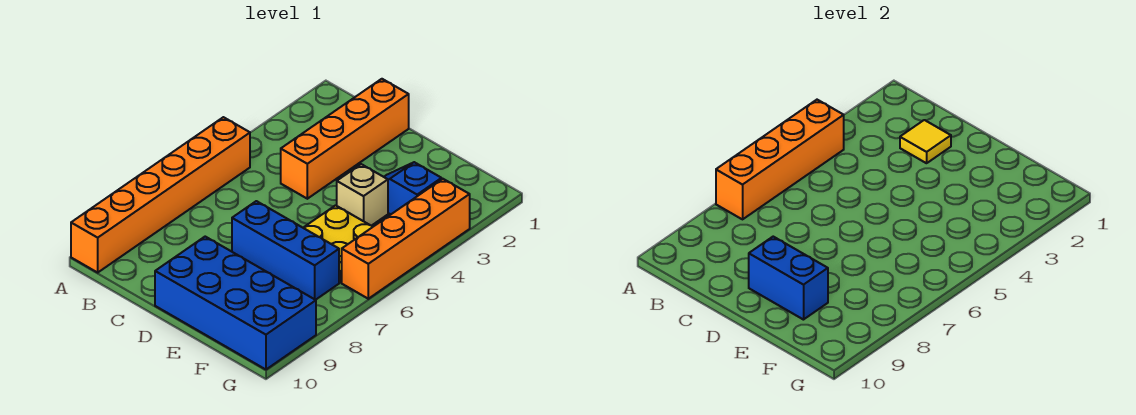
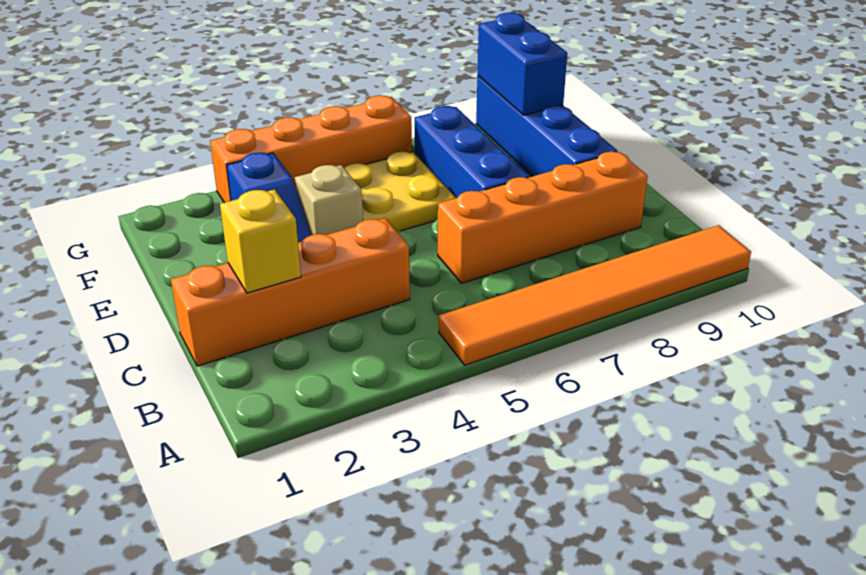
orange brick A4:A7 level 2 -> orange brick C6:C9 level 1
orange brick A5:A10 level 1 -> orange tile A5:A10 level 1
yellow tile C2 level 2 -> yellow brick C2 level 2
blue brick D9:G10 level 1 -> blue brick D9:G9 level 1
blue brick D9:E9 level 2 -> blue brick F9:G9 level 2

